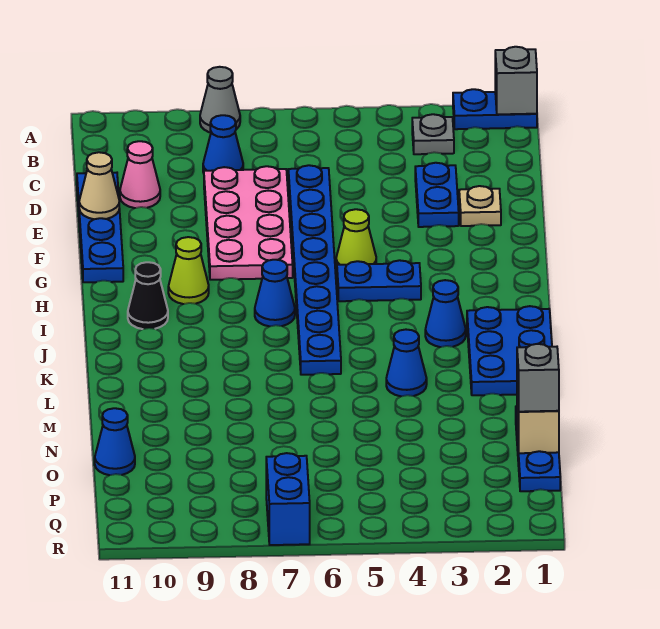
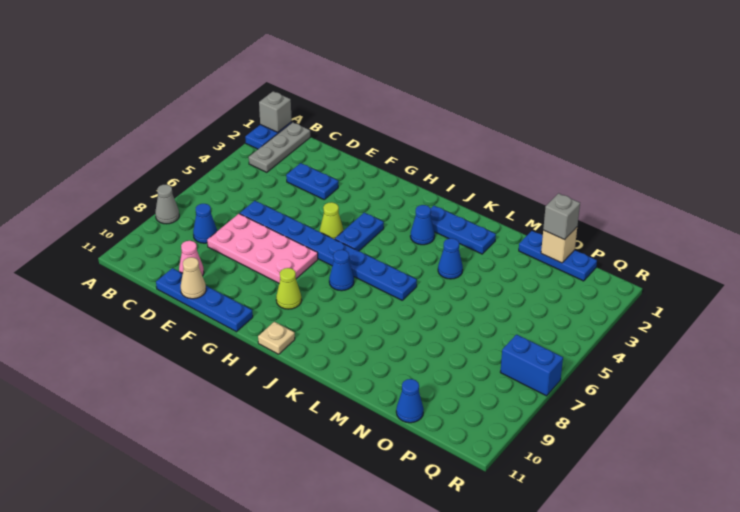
grey plate B3 level 1 -> grey plate B1:B3 level 1
tan plate E2 level 1 -> tan plate I11 level 1
black cone I10 level 1 -> none
blue plate J1:L2 level 1 -> blue plate J2:L2 level 1

